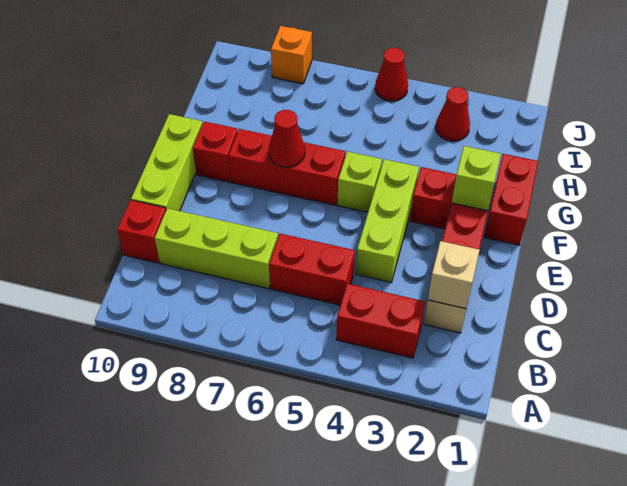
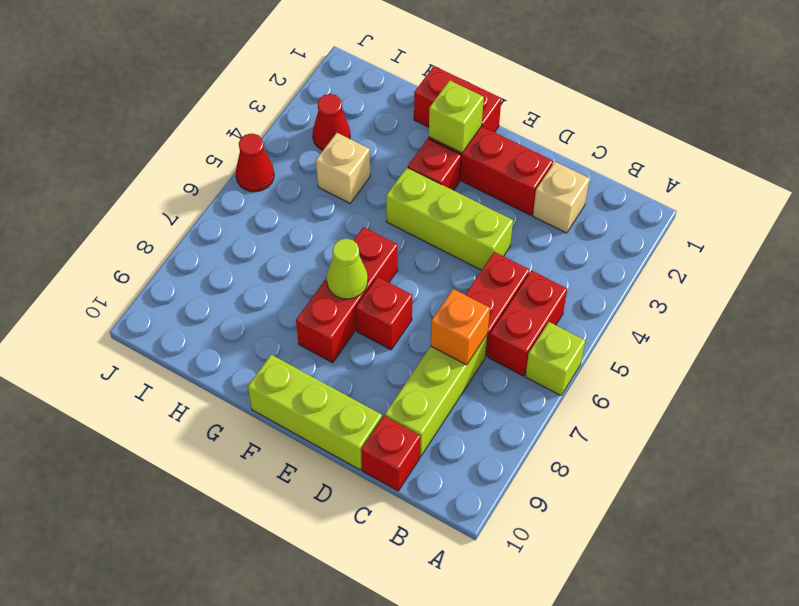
red brick B3:B4 level 1 -> red brick B5:B6 level 1
tan brick C2 level 2 -> tan brick H4 level 1
lime brick F5 level 1 -> lime brick A6 level 1
red cone F7 level 2 -> lime cone F7 level 2
red brick F9 level 1 -> red brick E7 level 1
orange brick J8 level 1 -> orange brick C7 level 2

